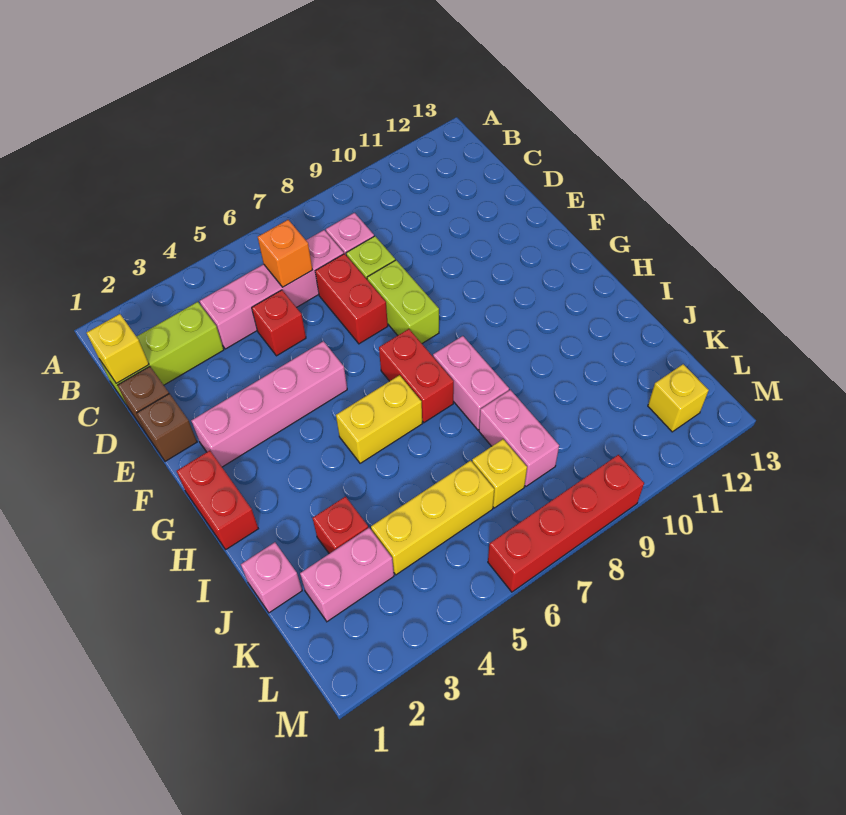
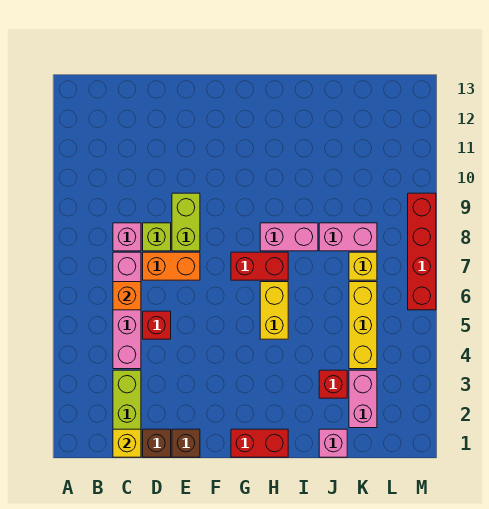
red brick D7:E7 level 1 -> orange brick D7:E7 level 1
lime brick E8:F8 level 1 -> lime brick E8:E9 level 1
pink brick F2:F5 level 1 -> none
yellow brick L12 level 1 -> none

